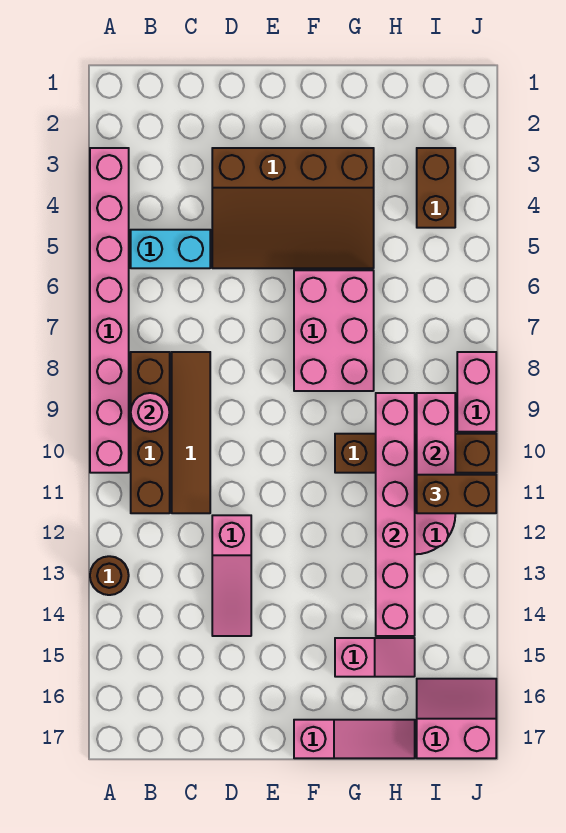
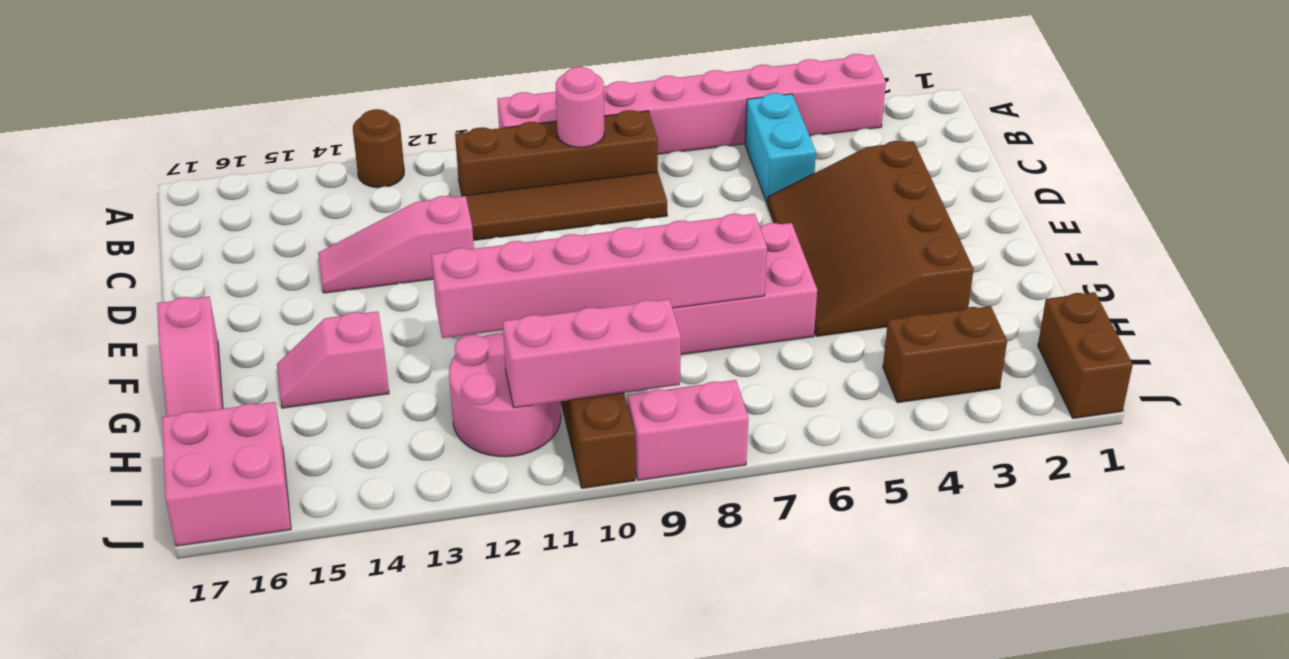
pink slope G15:H15 level 1 top G -> pink slope G14:G15 level 1 top 14
pink brick H9:H14 level 2 -> pink brick G7:G12 level 2
brown brick I11:J11 level 3 -> brown brick I1:J1 level 1
pink slope I16:J17 level 1 top 17 -> pink brick I16:J17 level 1

